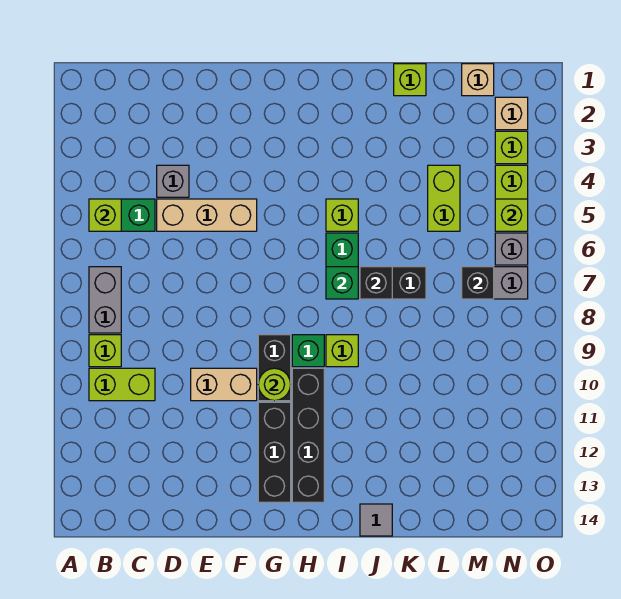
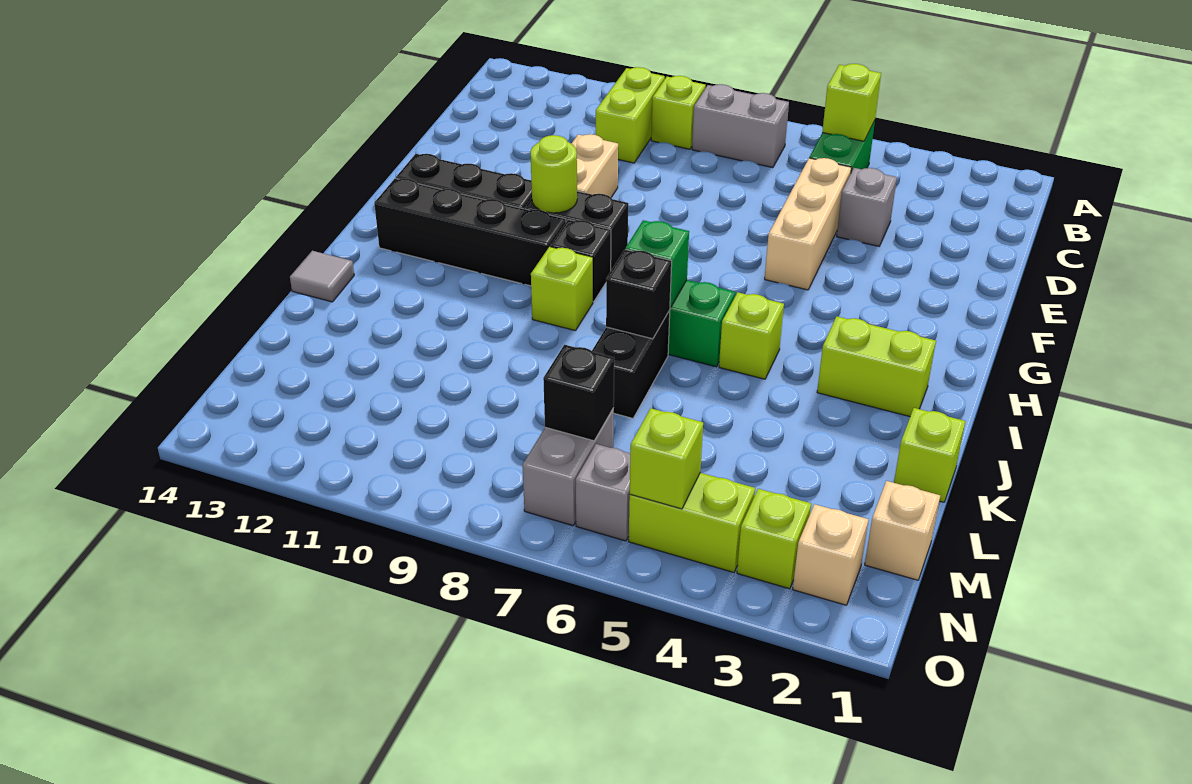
green brick H9 level 1 -> black brick H9 level 1
lime brick L4:L5 level 1 -> lime brick I2:I3 level 1

